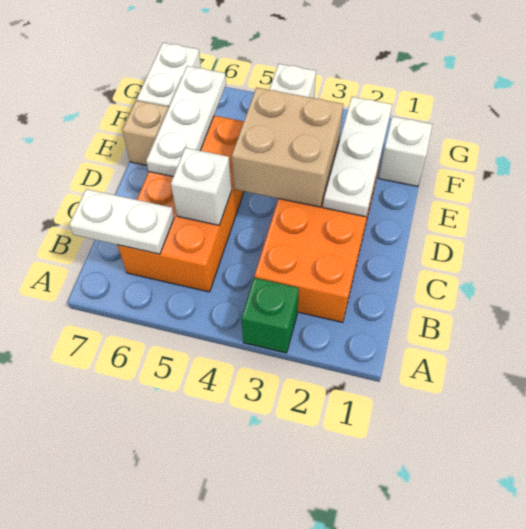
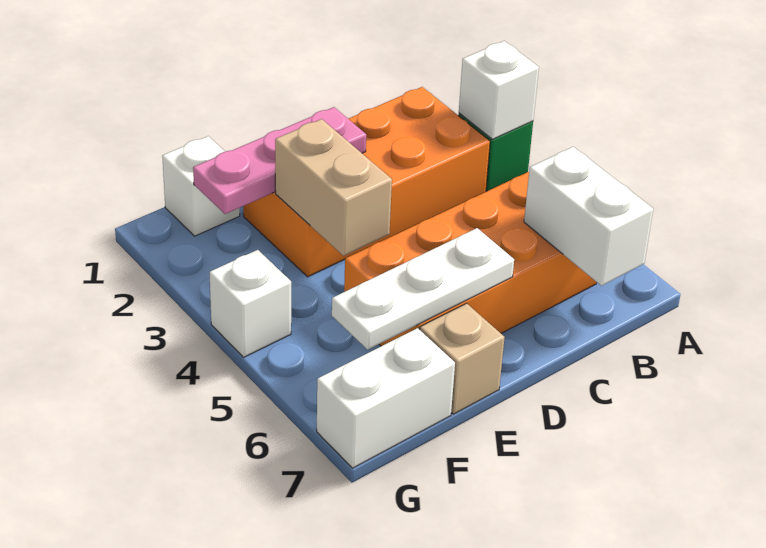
white plate B6:B7 level 2 -> white brick B6:B7 level 2
white brick C5 level 2 -> white brick A3 level 2
white plate D2:F2 level 2 -> pink plate D2:F2 level 2
tan brick D3:E4 level 2 -> tan brick E3:E4 level 2

